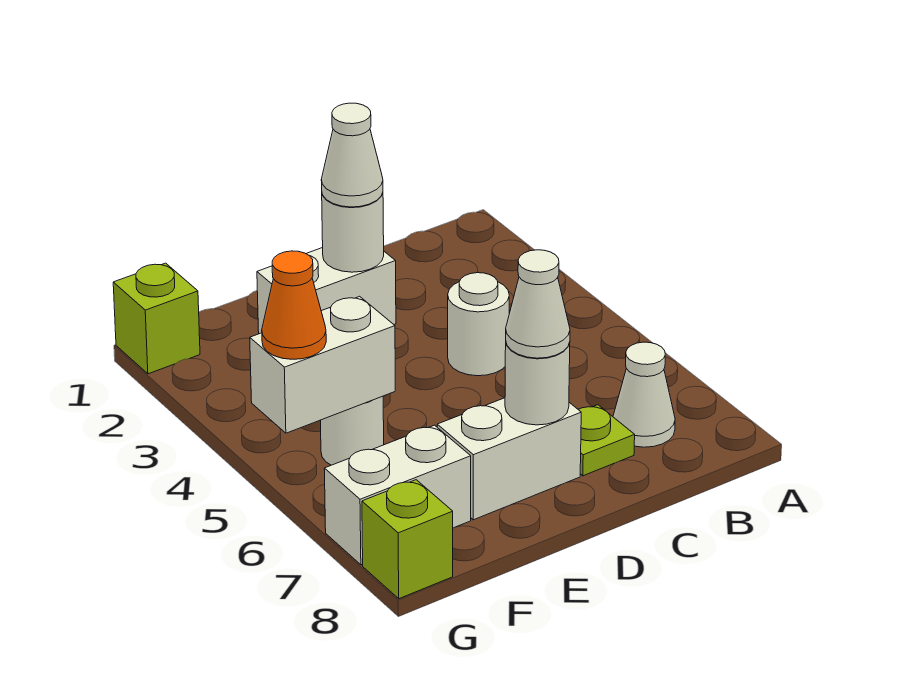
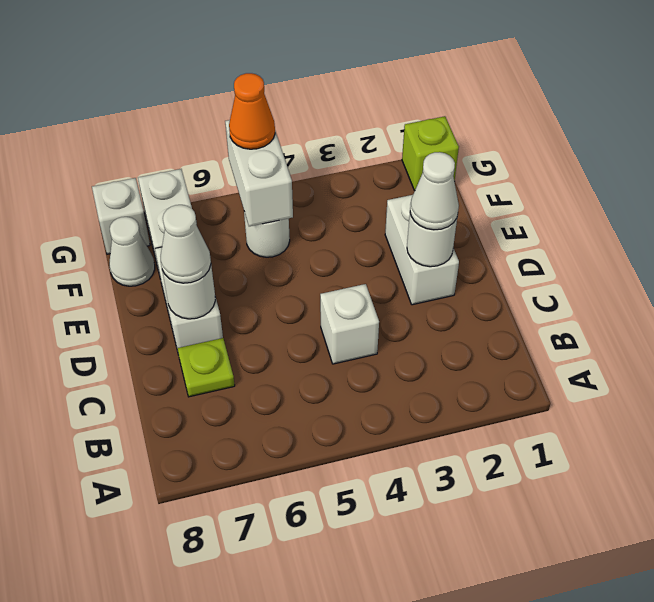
white cone B7 level 1 -> white cone F8 level 1
white round brick C4 level 1 -> white brick C4 level 1
lime brick G8 level 1 -> white brick G8 level 1

